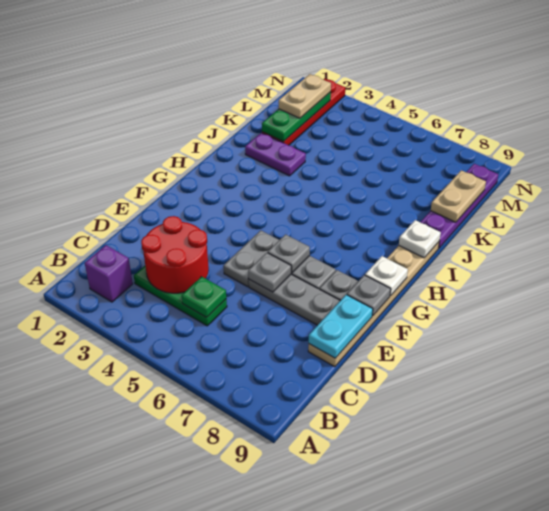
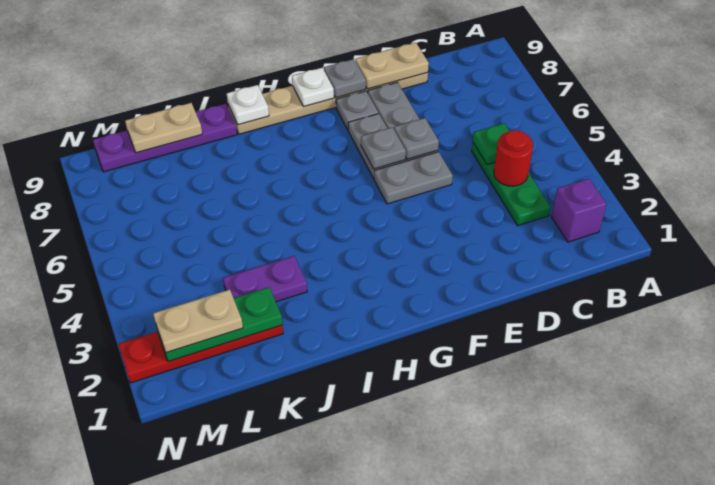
red round brick C3:D4 level 2 -> red round brick C4 level 2
cyan plate D9:E9 level 2 -> tan plate D9:E9 level 2
purple plate J2:J3 level 1 -> purple plate J3:K3 level 1

